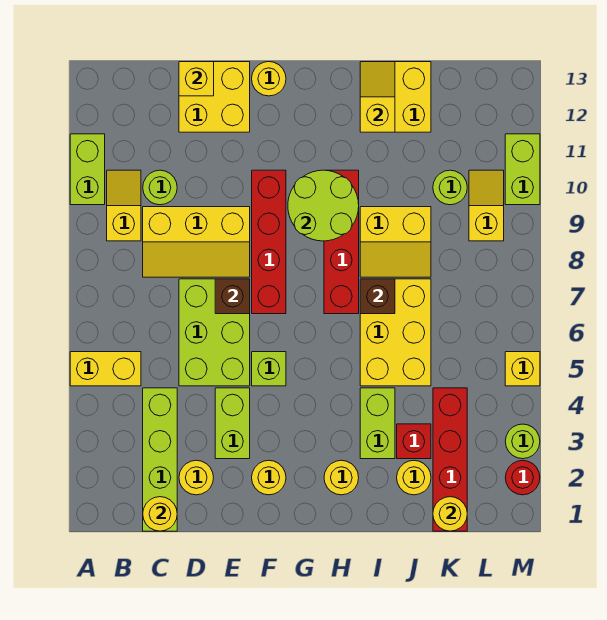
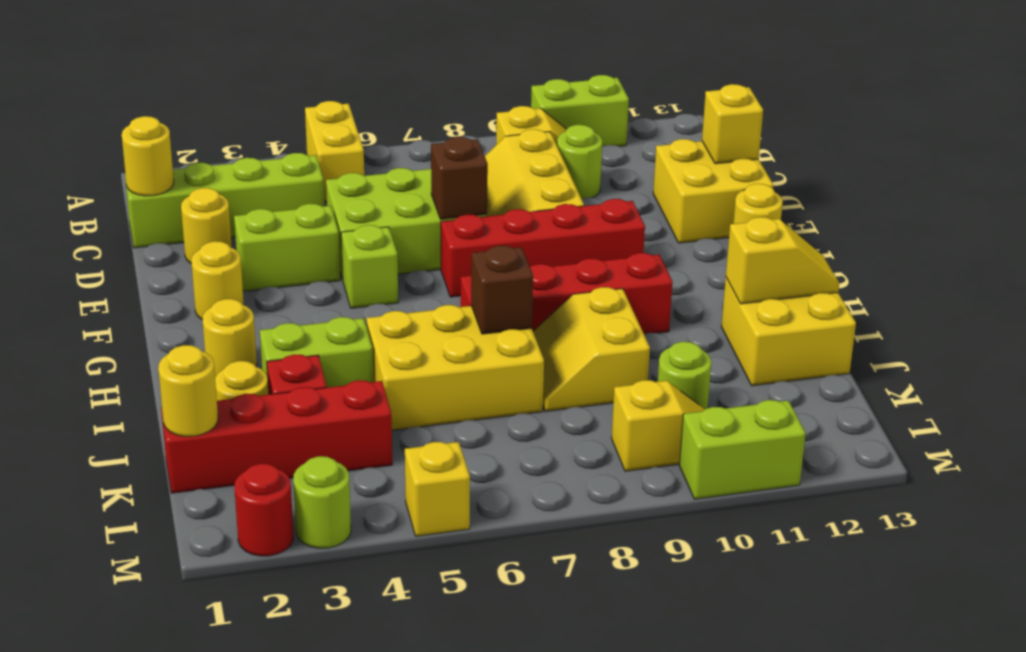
lime round brick G9:H10 level 2 -> none

